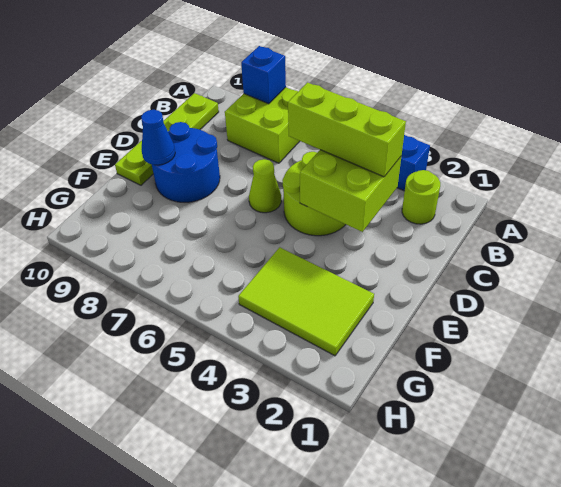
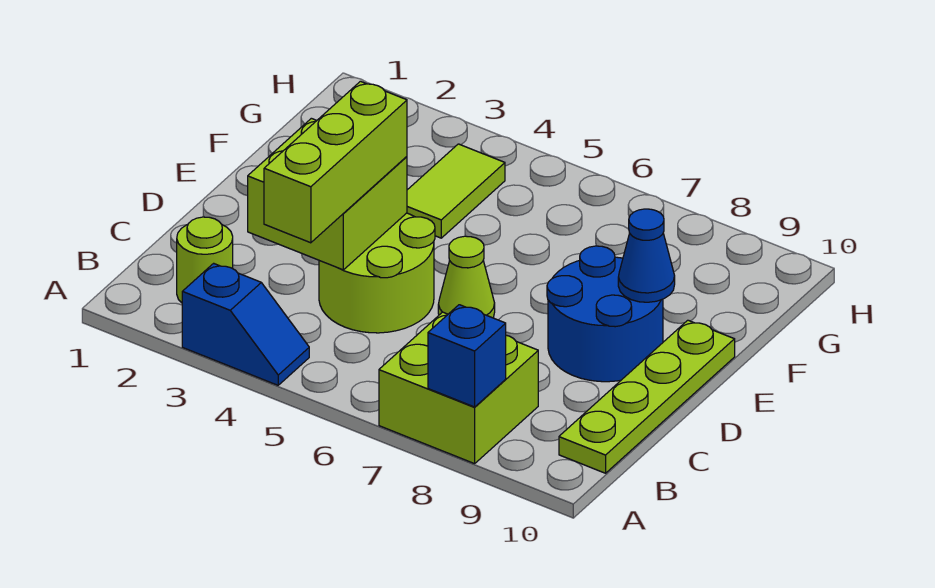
lime brick C3:C5 level 3 -> lime brick B4:D4 level 3
lime tile F2:G4 level 1 -> lime tile F4:G4 level 1

